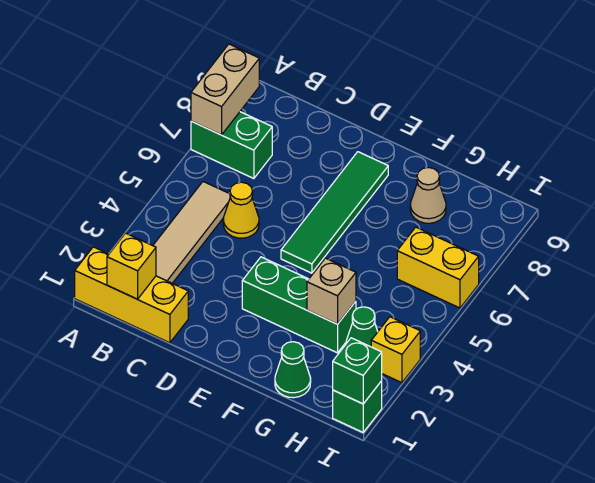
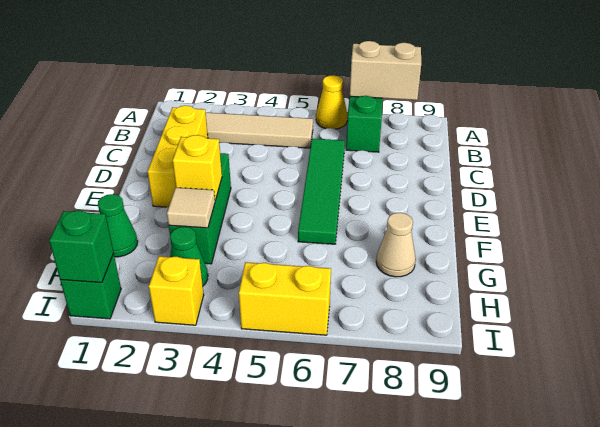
yellow brick A1:C1 level 1 -> yellow brick C2:E2 level 1
yellow brick B1 level 2 -> yellow brick F3 level 2
yellow cone C5 level 1 -> yellow cone A6 level 1
green tile E5:E8 level 1 -> green tile C6:F6 level 1
tan brick G3 level 2 -> tan tile G3 level 2
yellow brick H6:I6 level 1 -> yellow brick I5:I6 level 1

